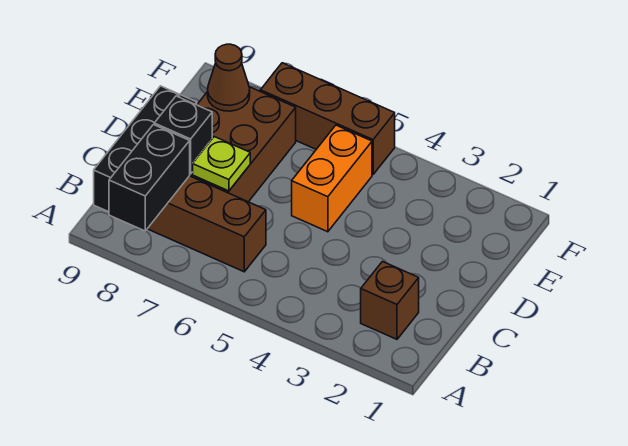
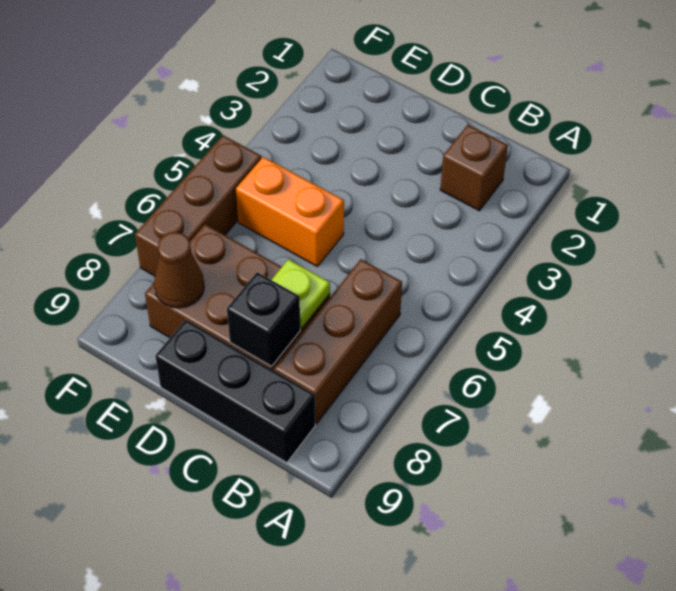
black brick A8:B8 level 2 -> none

